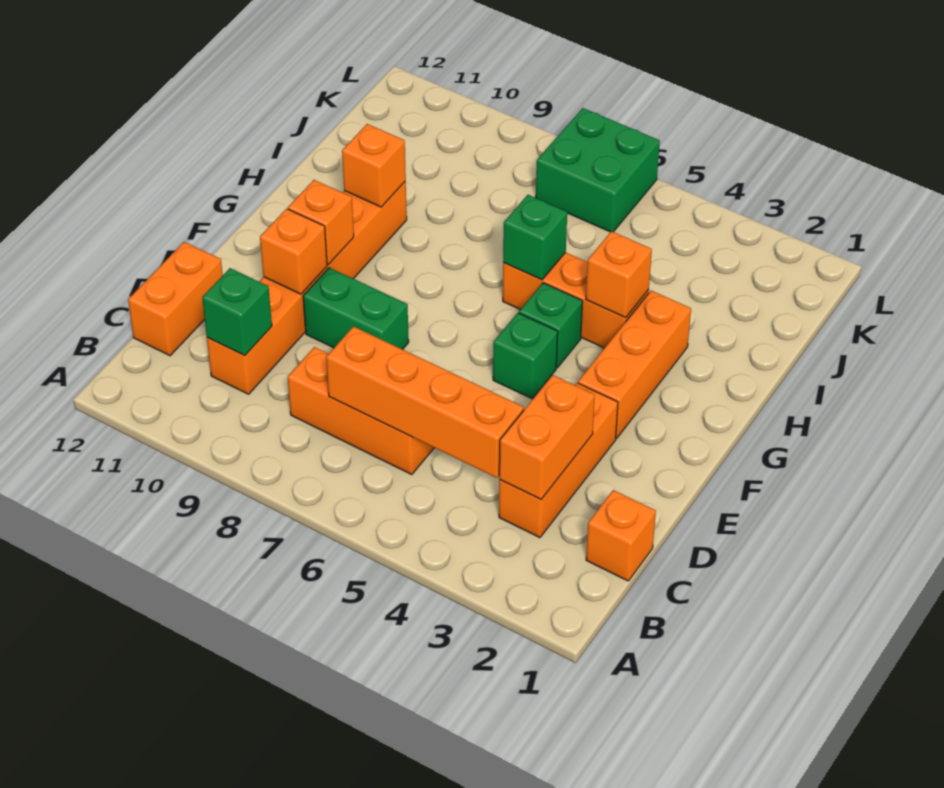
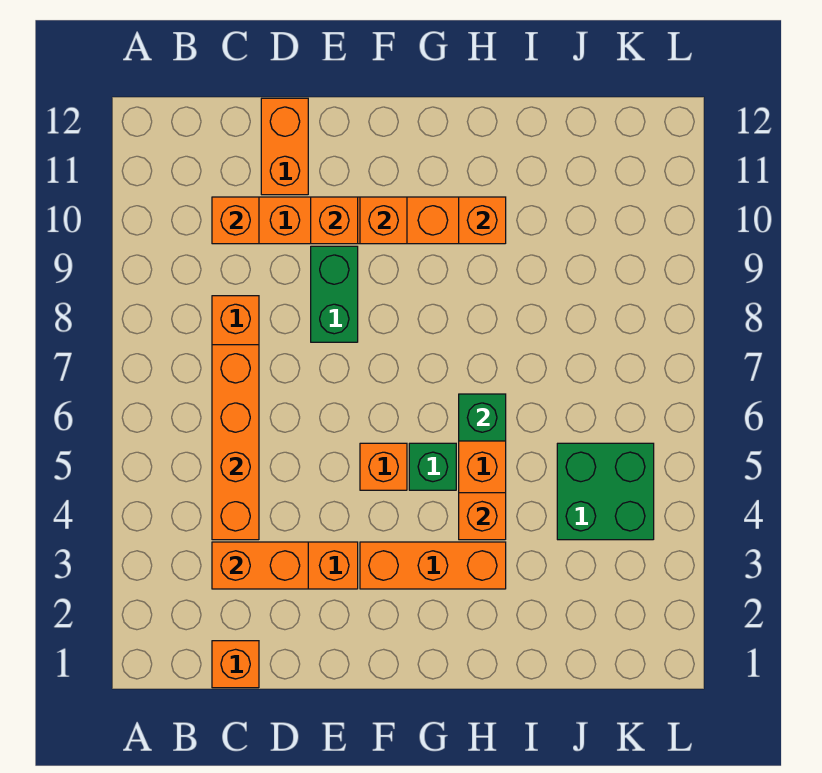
green brick C10 level 2 -> orange brick C10 level 2
orange brick C12:D12 level 1 -> orange brick D11:D12 level 1
green brick F5 level 1 -> orange brick F5 level 1
green brick K6:L7 level 1 -> green brick J4:K5 level 1

